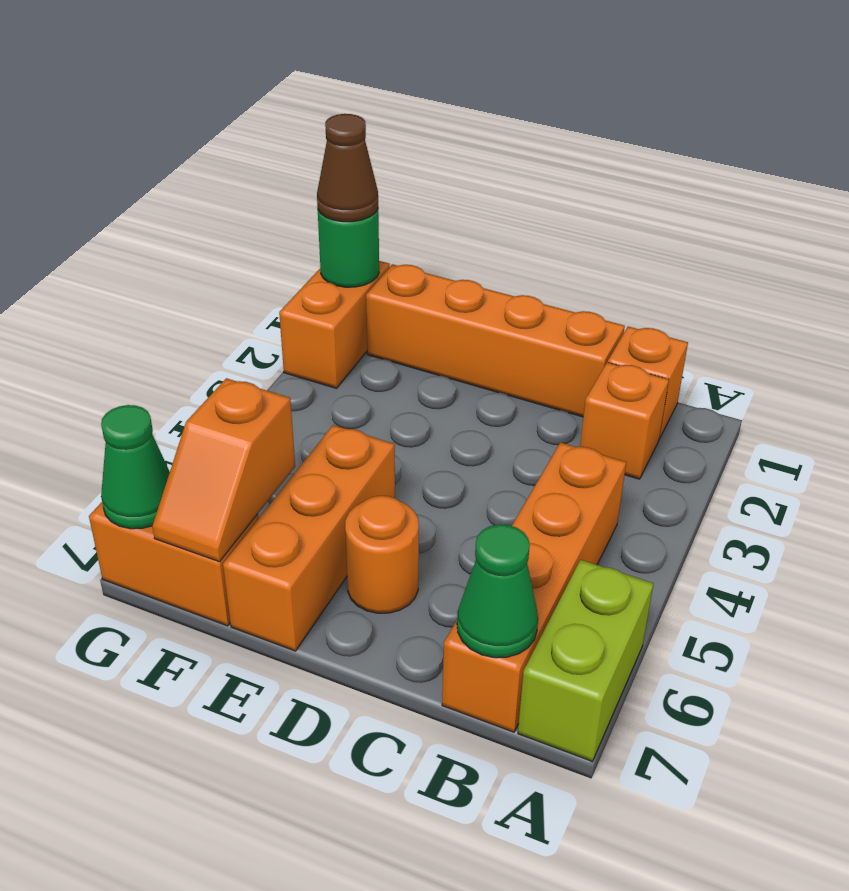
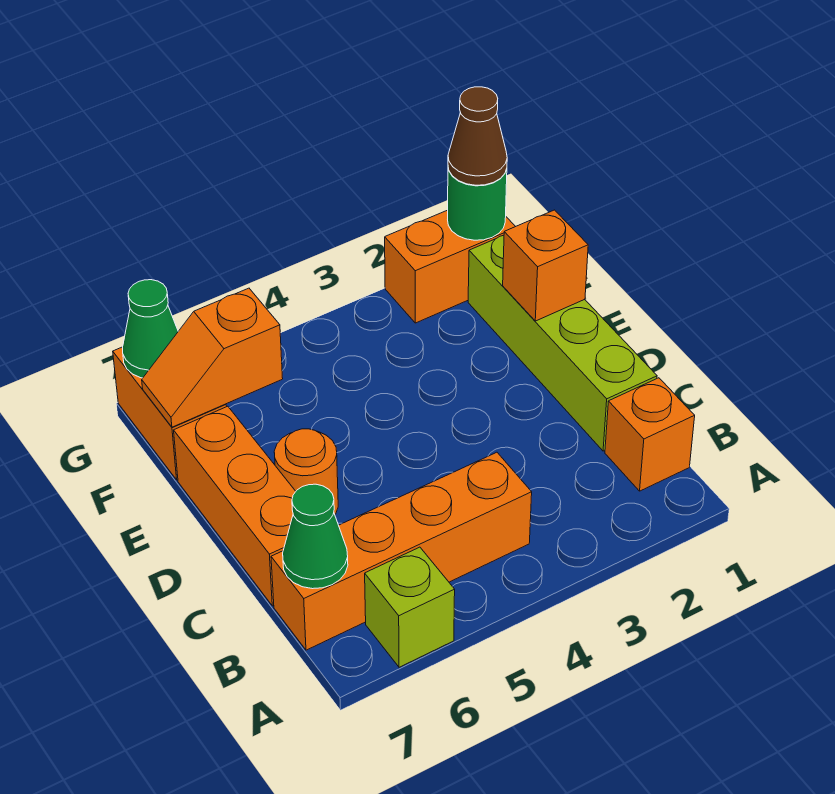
lime brick A6:A7 level 1 -> lime brick A6 level 1
orange brick B2 level 1 -> orange brick E1 level 2
orange brick C1:F1 level 1 -> lime brick C1:F1 level 1
orange brick E5:E7 level 1 -> orange brick C7:E7 level 1

